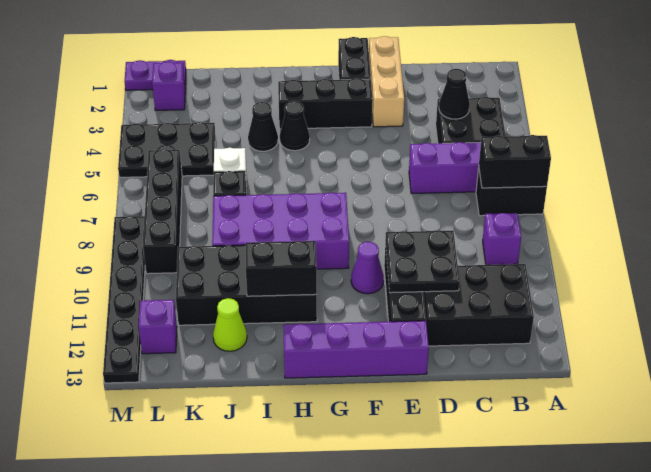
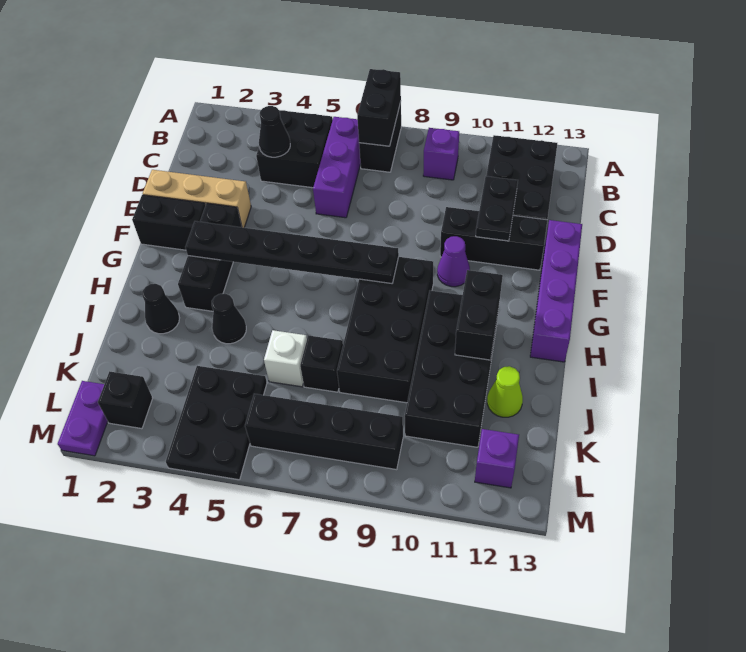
black plate D10:E11 level 2 -> black plate D11:E11 level 2
purple brick G8:J9 level 1 -> black brick G8:J9 level 1
black cone H4 level 1 -> black cone I2 level 1
purple brick L2 level 1 -> black brick L2 level 1
black plate M8:M13 level 1 -> black plate G3:G8 level 2

